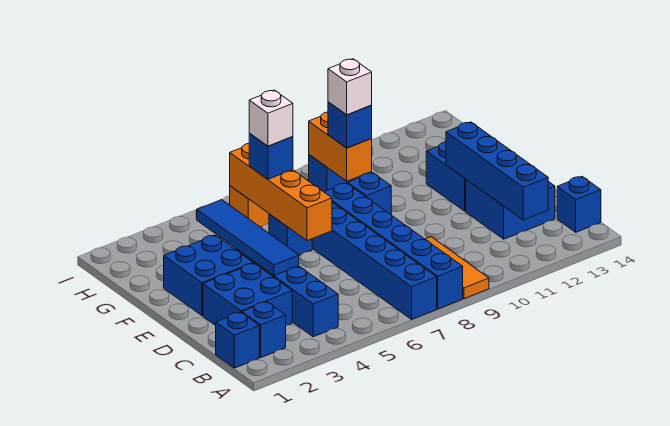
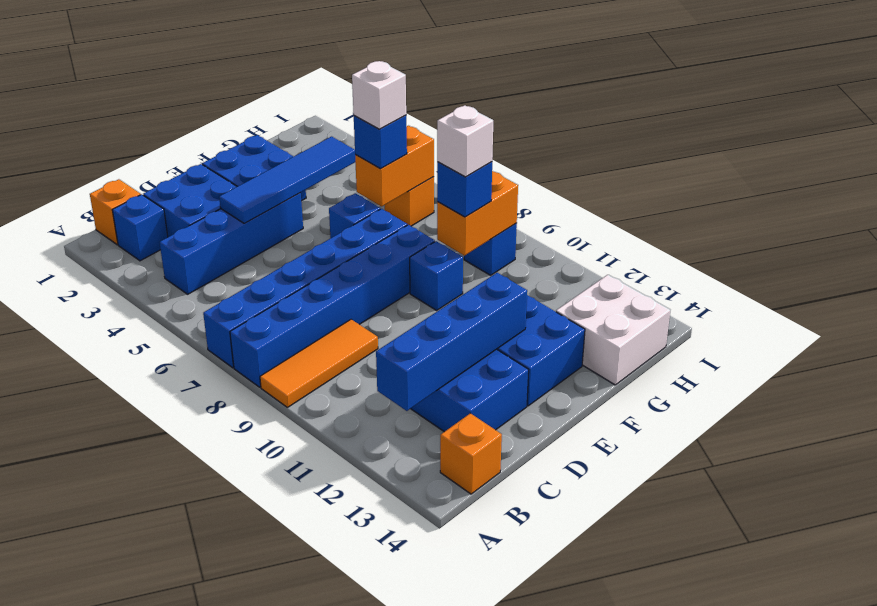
blue brick B1 level 1 -> orange brick B1 level 1
blue brick B14 level 1 -> orange brick B14 level 1
orange brick E6:H6 level 2 -> orange brick G6:H6 level 2
none -> white brick G13:H14 level 1

